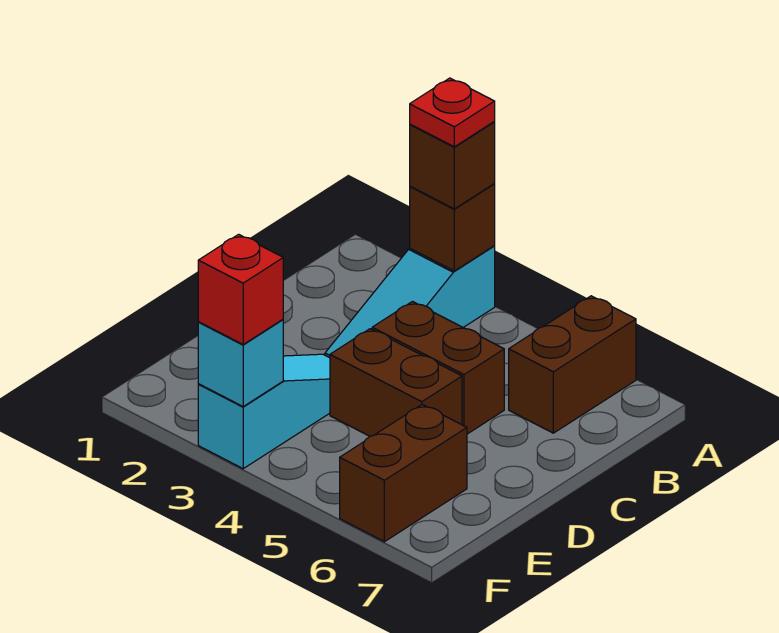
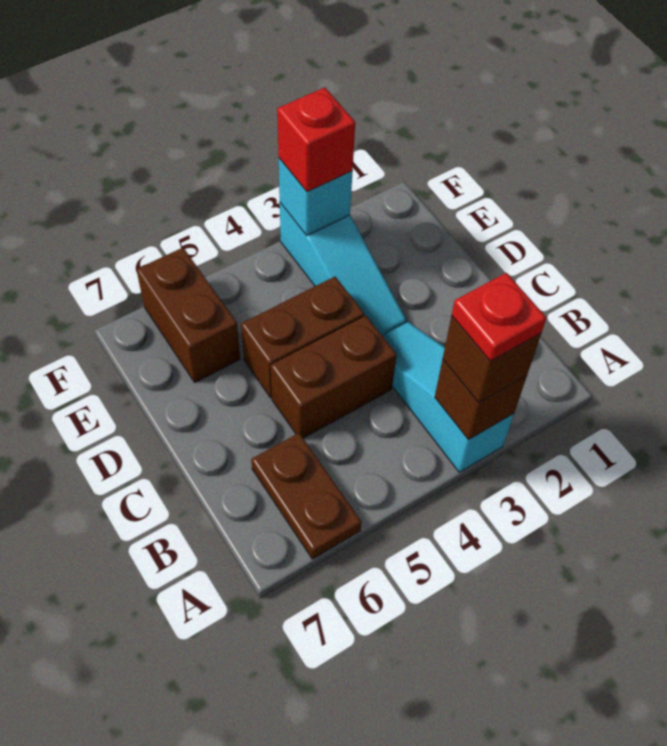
brown brick A6:B6 level 1 -> brown plate A6:B6 level 1

